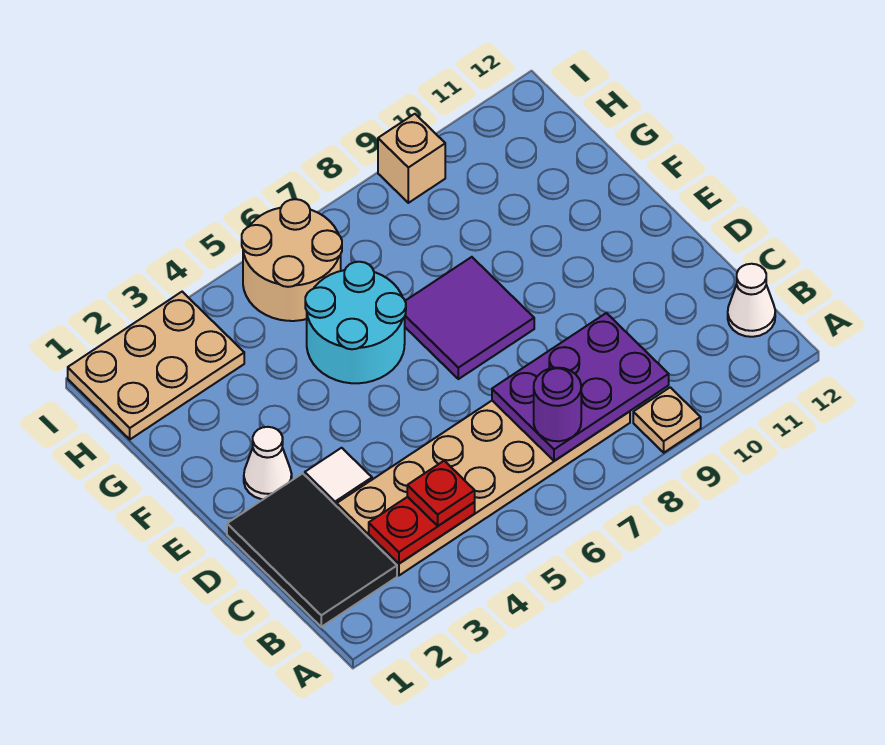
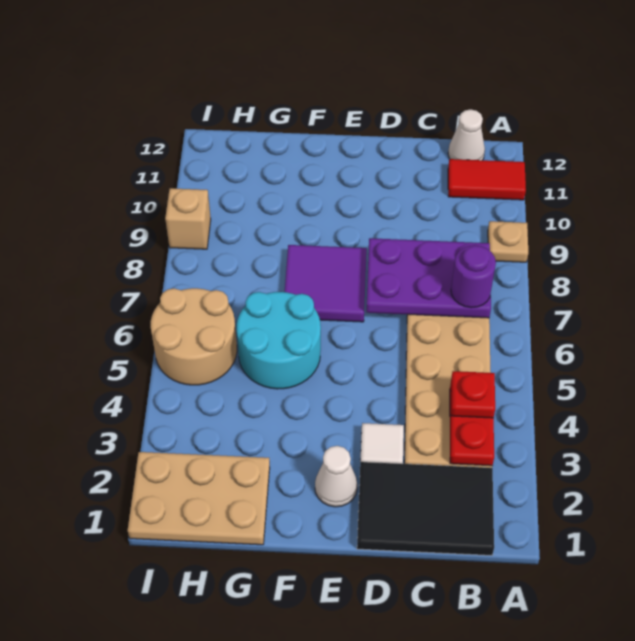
none -> red tile A11:B11 level 1
purple plate B7:C9 level 2 -> purple plate B7:D8 level 2
tan plate H1:I3 level 1 -> tan plate G1:I2 level 1

